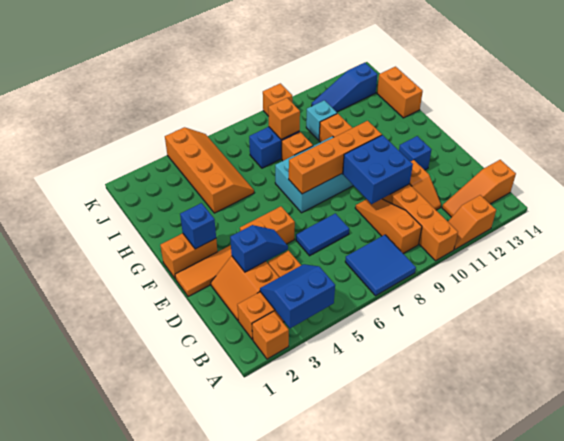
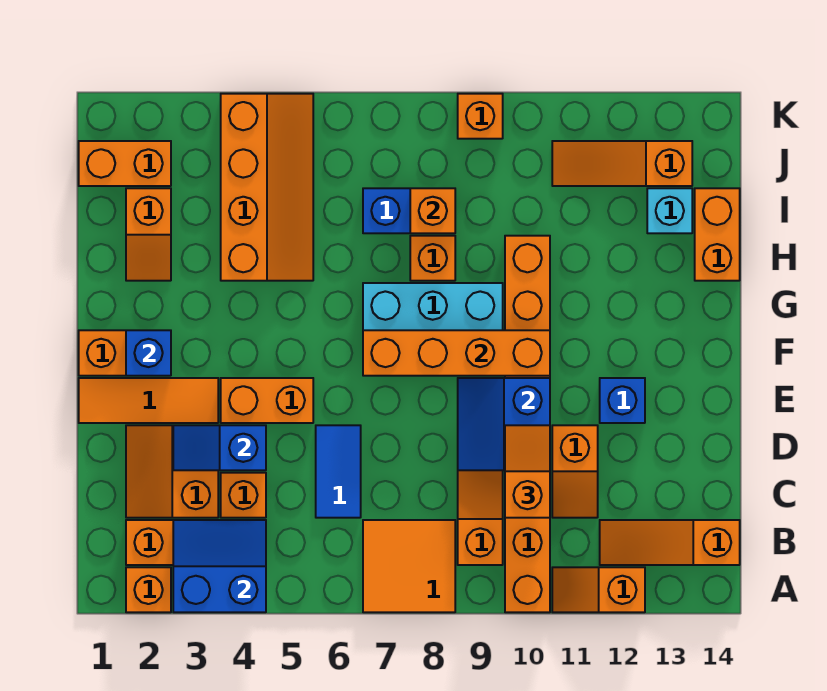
blue tile A7:B8 level 1 -> orange tile A7:B8 level 1
none -> orange slope C10:D10 level 3 top C
blue slope D3:D4 level 2 top 3 -> blue slope D3:D4 level 2 top 4
blue tile D6:D7 level 1 -> blue tile C6:D6 level 1
blue brick D9:E10 level 2 -> blue slope D9:E10 level 2 top 10
none -> orange slope H2:I2 level 1 top I
cyan brick I10 level 1 -> cyan brick I13 level 1
none -> orange brick J1:J2 level 1
blue slope J11:J13 level 1 top 13 -> orange slope J11:J13 level 1 top 13

